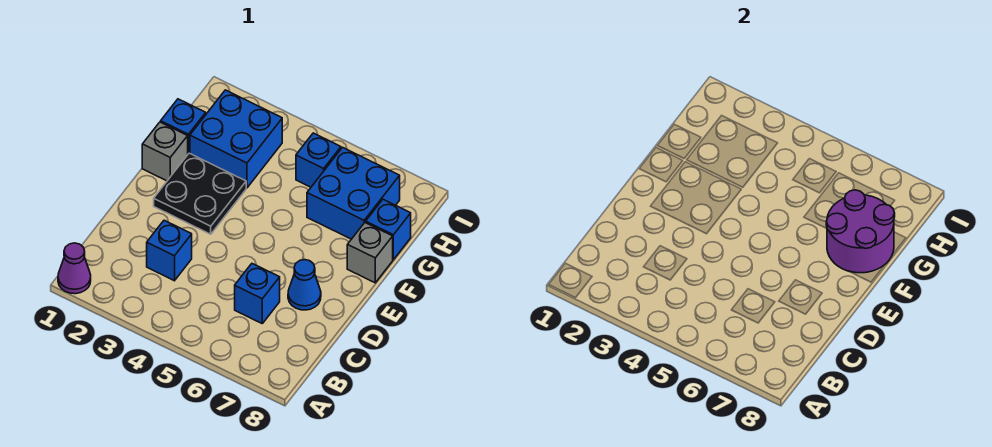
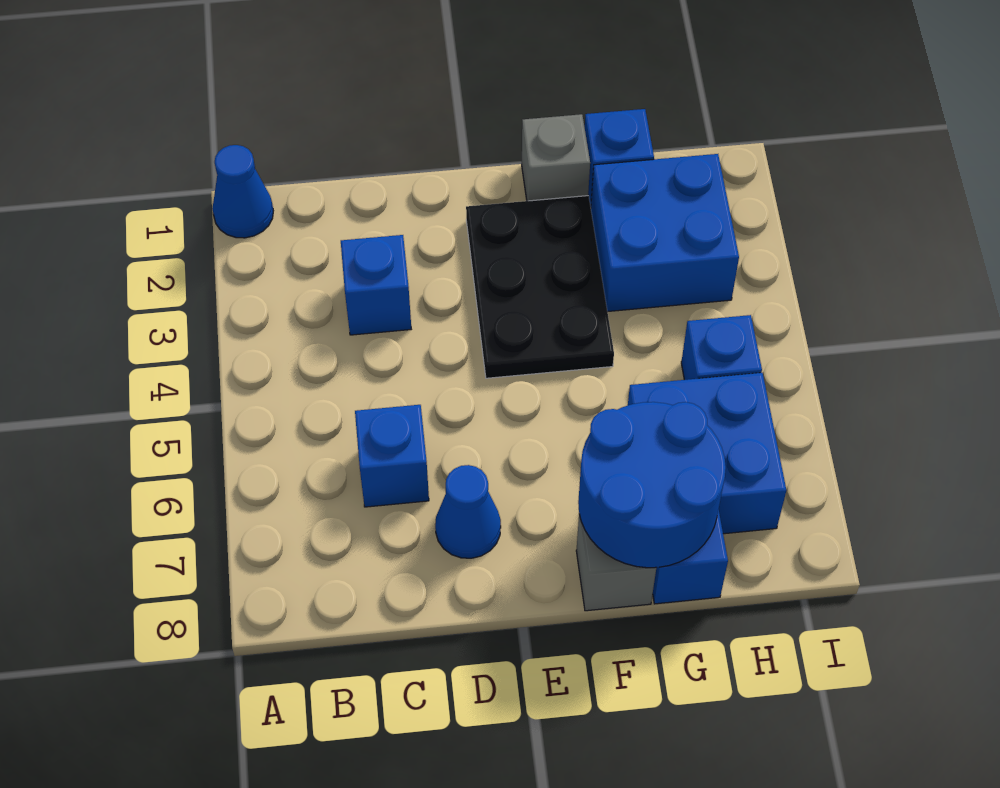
purple cone A1 level 1 -> blue cone A1 level 1
black plate E2:F3 level 1 -> black plate E2:F4 level 1
purple round brick F7:G8 level 2 -> blue round brick F7:G8 level 2

